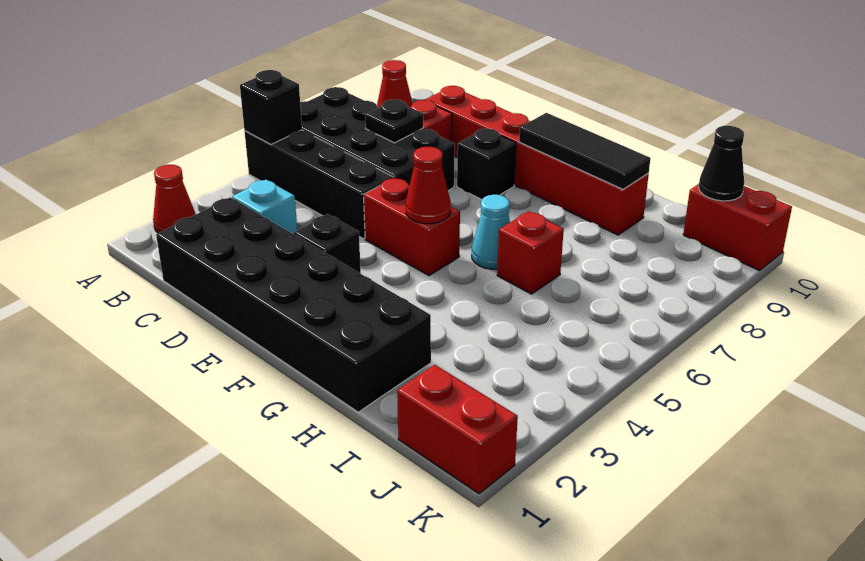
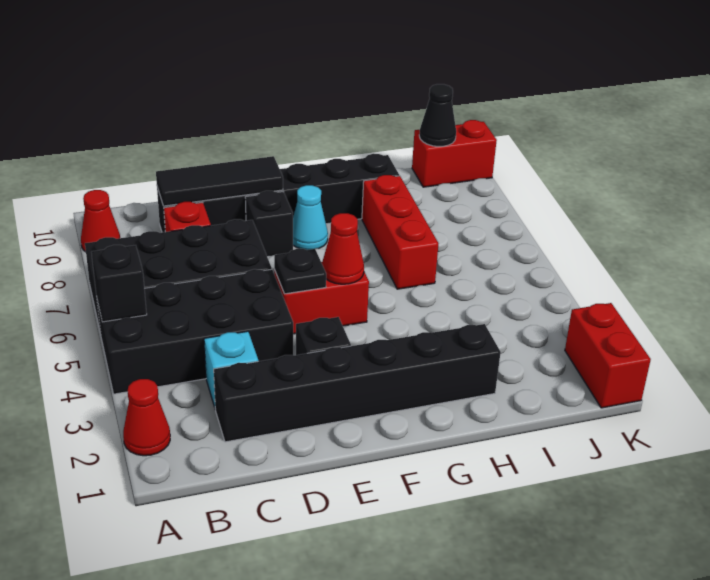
black brick A5:D5 level 1 -> black brick A4:D5 level 1
black brick C1:H2 level 1 -> black brick C2:H2 level 1
black plate C7 level 2 -> black plate E5 level 2
red brick C9:H9 level 1 -> black brick C9:H9 level 1
black tile F9:H9 level 2 -> black tile C9:E9 level 2
cyan cone G6 level 1 -> cyan cone F8 level 1
red brick H6 level 1 -> red brick H6:H8 level 1
red brick J1:K1 level 1 -> red brick K1:K2 level 1

